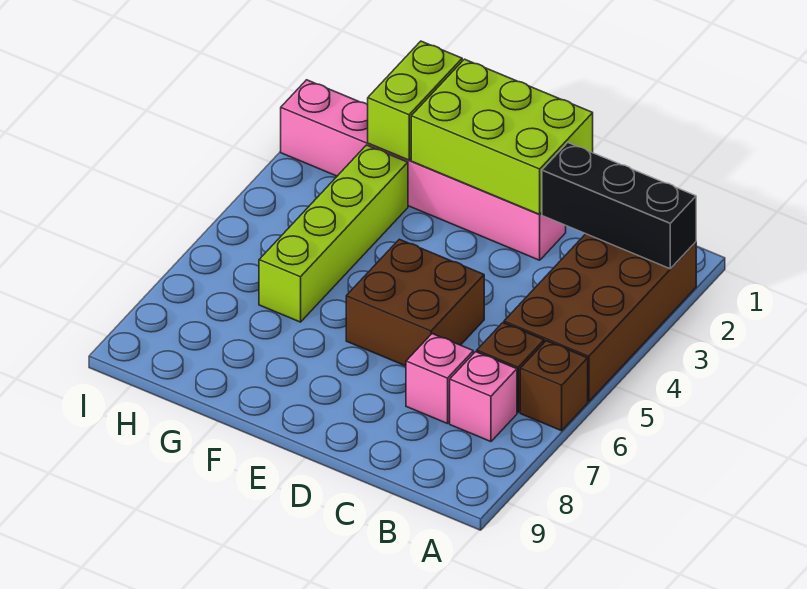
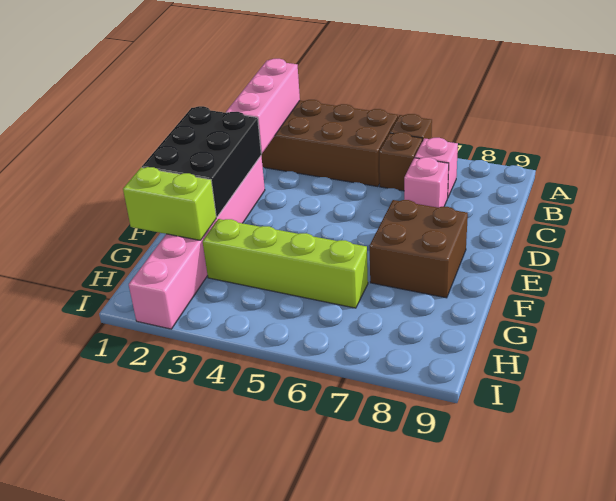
black brick A2:C2 level 2 -> pink brick A2:C2 level 2
lime brick D1:F2 level 2 -> black brick D1:F2 level 2
brown brick D5:E6 level 1 -> brown brick E7:F8 level 1

